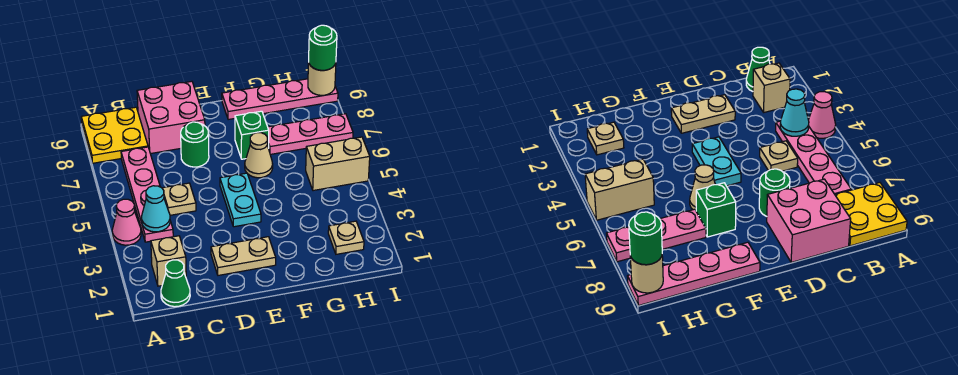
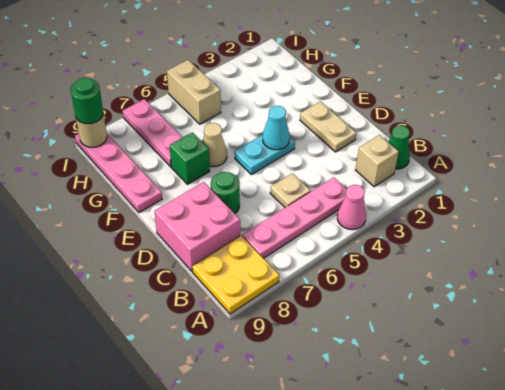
cyan cone B4 level 2 -> cyan cone E4 level 2
tan plate H2 level 1 -> none

